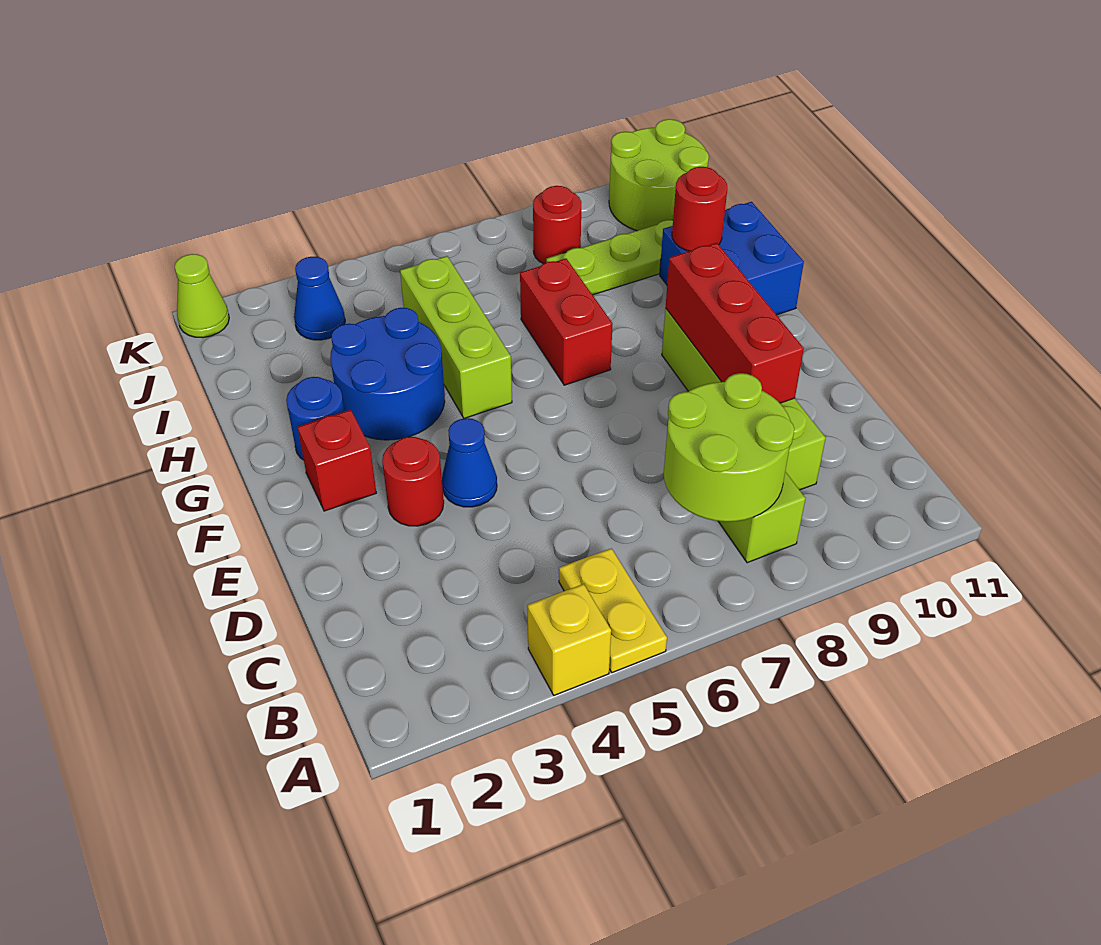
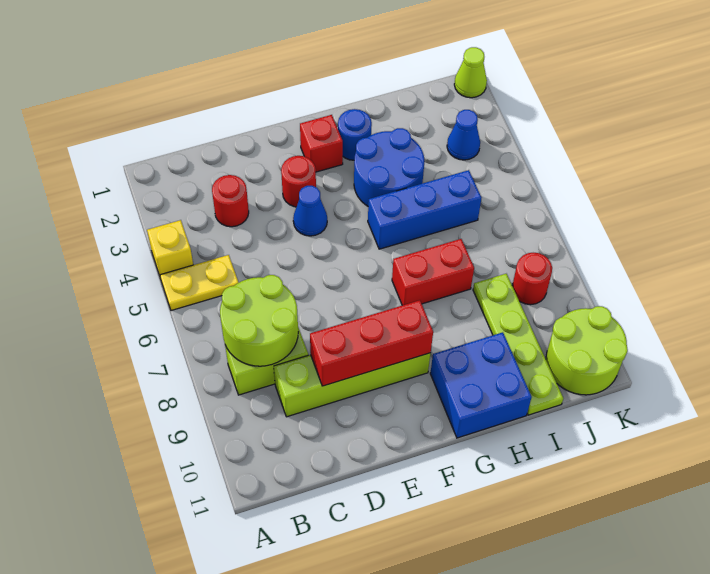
lime brick G5:I5 level 1 -> blue brick G5:I5 level 1
red round brick H10 level 2 -> red round brick C3 level 1

